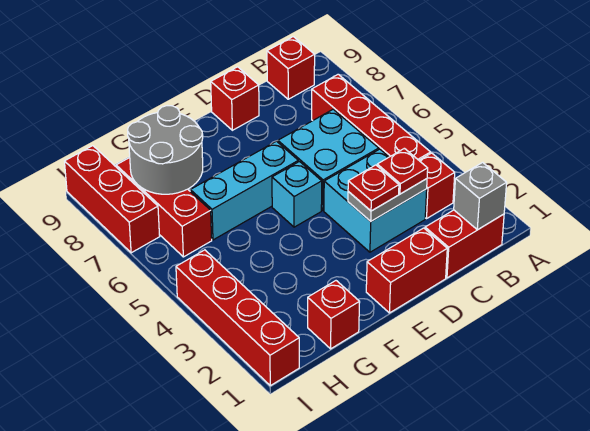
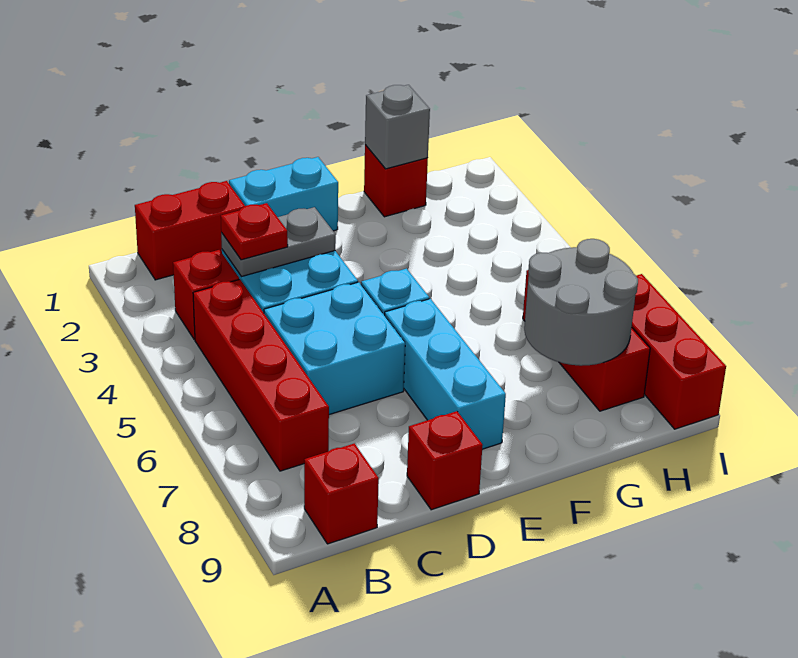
grey brick B1 level 2 -> grey brick G1 level 2
red brick D1:E1 level 1 -> cyan brick D1:E1 level 1
red plate D3 level 3 -> none
cyan brick E6:G6 level 1 -> cyan brick E6:E8 level 1
red brick I1:I4 level 1 -> none

